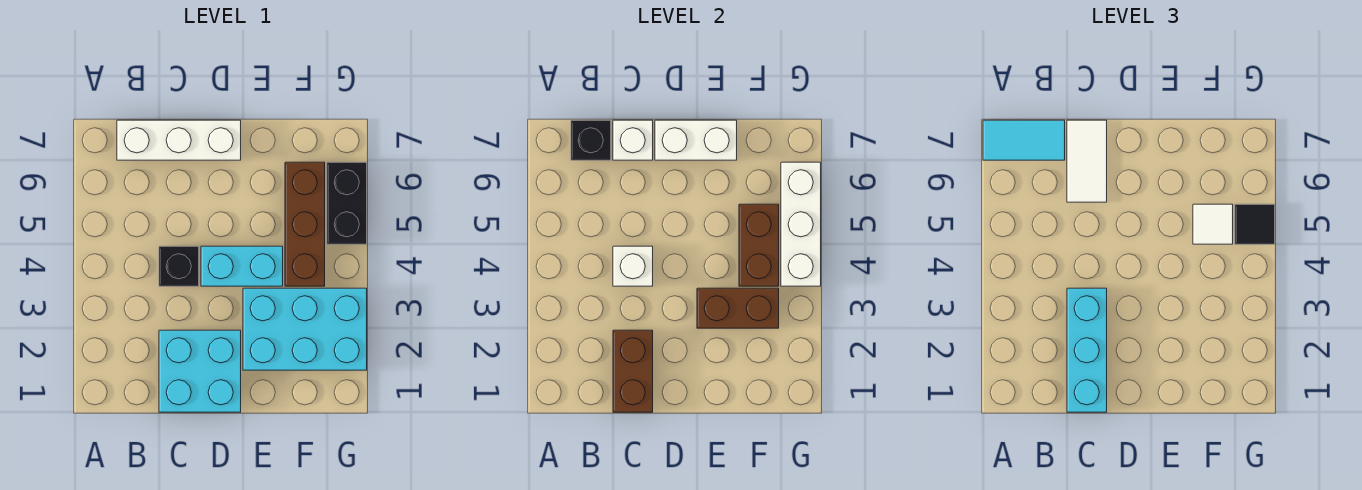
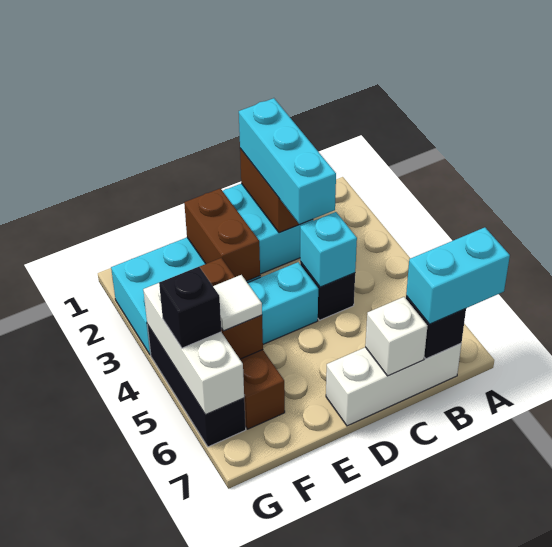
cyan tile A7:B7 level 3 -> cyan brick A7:B7 level 3
white brick C4 level 2 -> cyan brick C4 level 2
white tile C6:C7 level 3 -> none
white brick D7:E7 level 2 -> none
brown brick E3:F3 level 2 -> brown brick E2:E3 level 2
black brick G5:G6 level 1 -> black brick G4:G6 level 1
black tile G5 level 3 -> black brick G5 level 3

